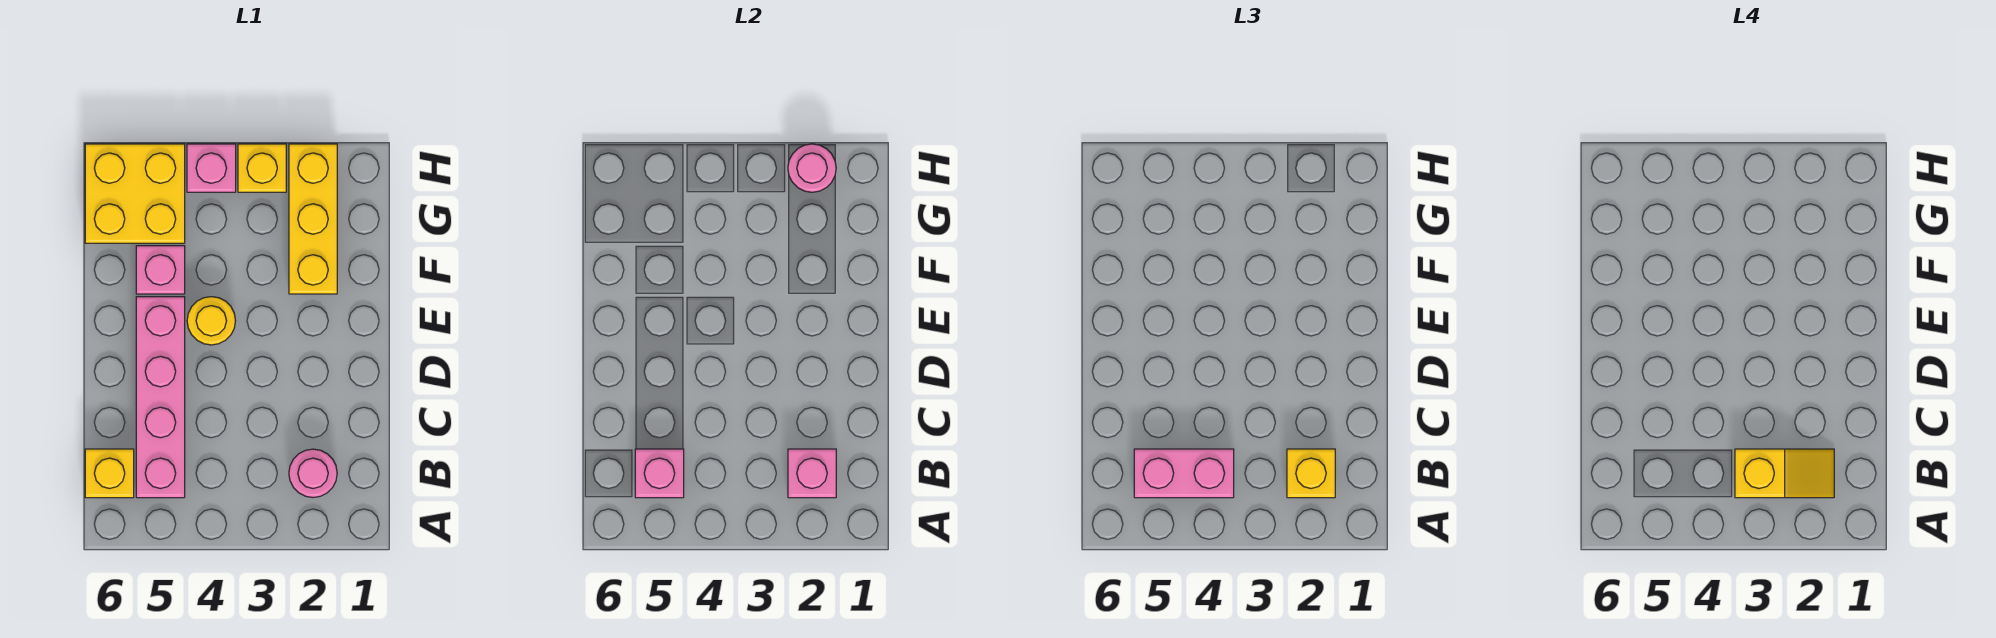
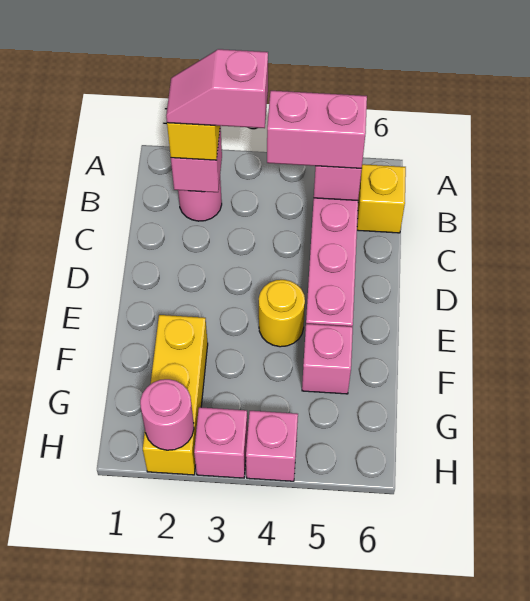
yellow slope B2:B3 level 4 top 3 -> pink slope B2:B3 level 4 top 3
yellow brick G5:H6 level 1 -> none
yellow brick H3 level 1 -> pink brick H3 level 1

